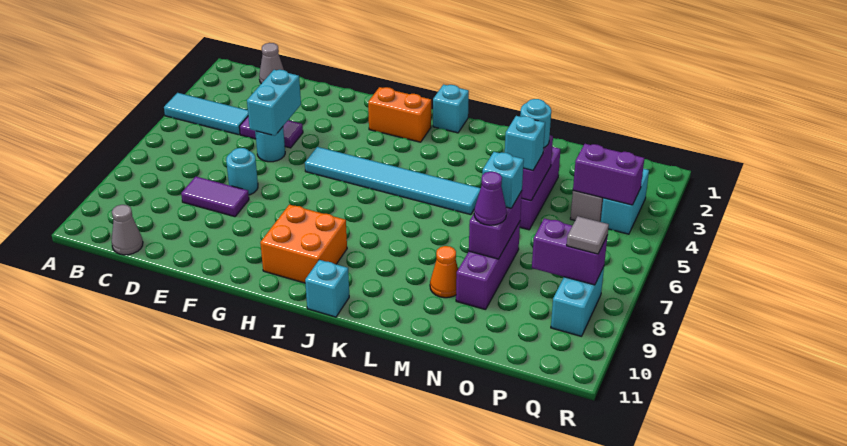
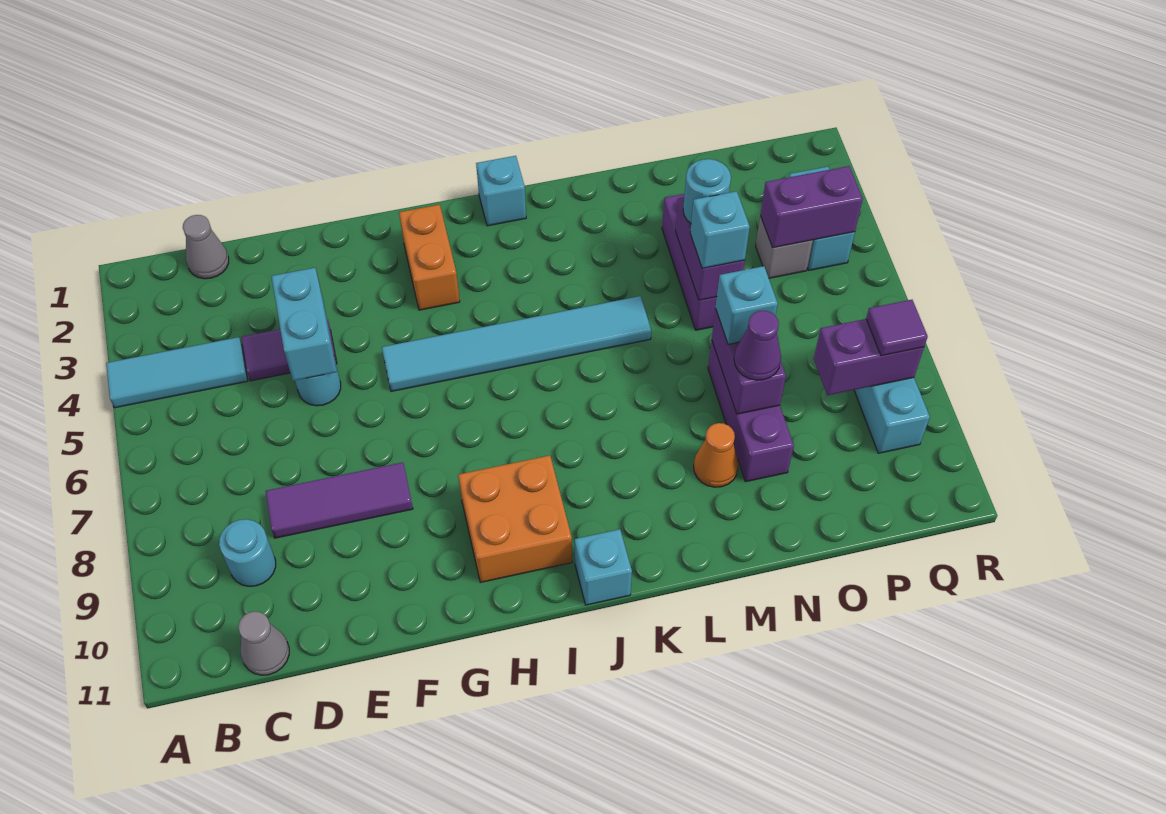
purple tile D8:E8 level 1 -> purple tile D8:F8 level 1
cyan round brick E7 level 1 -> cyan round brick C9 level 1
orange brick H2:I2 level 1 -> orange brick H2:H3 level 1
grey tile Q8 level 3 -> purple tile Q8 level 3

